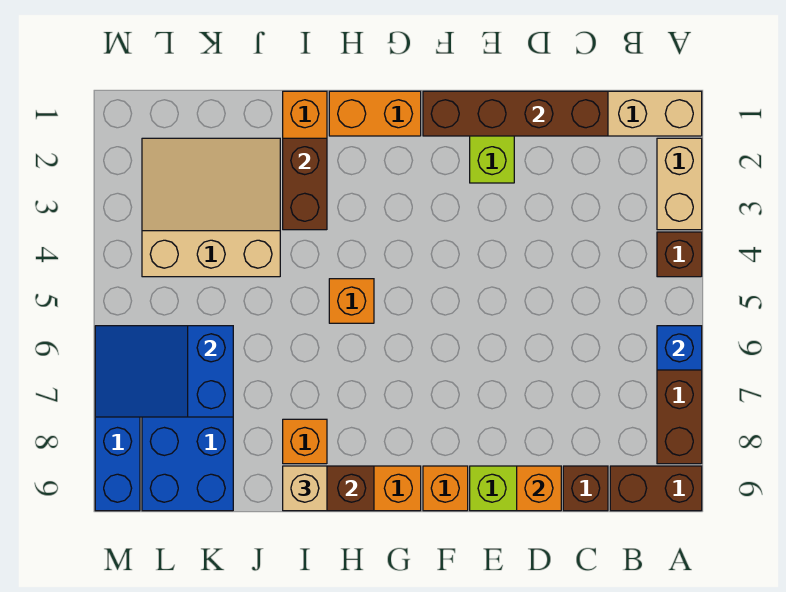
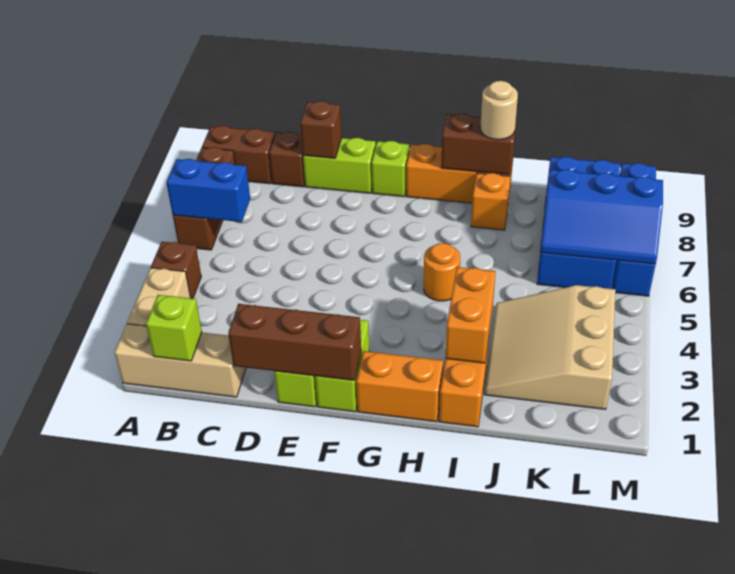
blue brick A6 level 2 -> blue brick A6:B6 level 2
none -> lime brick B1 level 2
brown brick C1:F1 level 2 -> brown brick D1:F1 level 2
orange brick D9 level 2 -> brown brick D9 level 2
none -> lime brick F1:F2 level 1
orange brick F9 level 1 -> lime brick F9 level 1
orange brick H5 level 1 -> orange round brick H5 level 1
brown brick I2:I3 level 2 -> orange brick I2:I3 level 2
tan brick I9 level 3 -> tan round brick I9 level 3
tan slope J2:L4 level 1 top 4 -> tan slope J2:L4 level 1 top L
blue slope K6:M7 level 2 top K -> blue slope K6:M7 level 2 top 7

